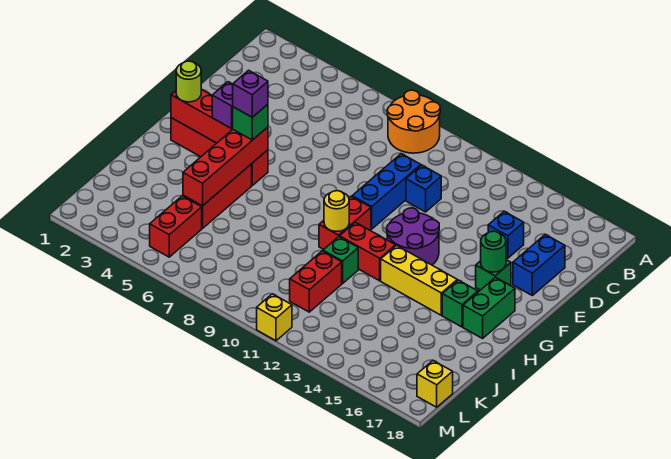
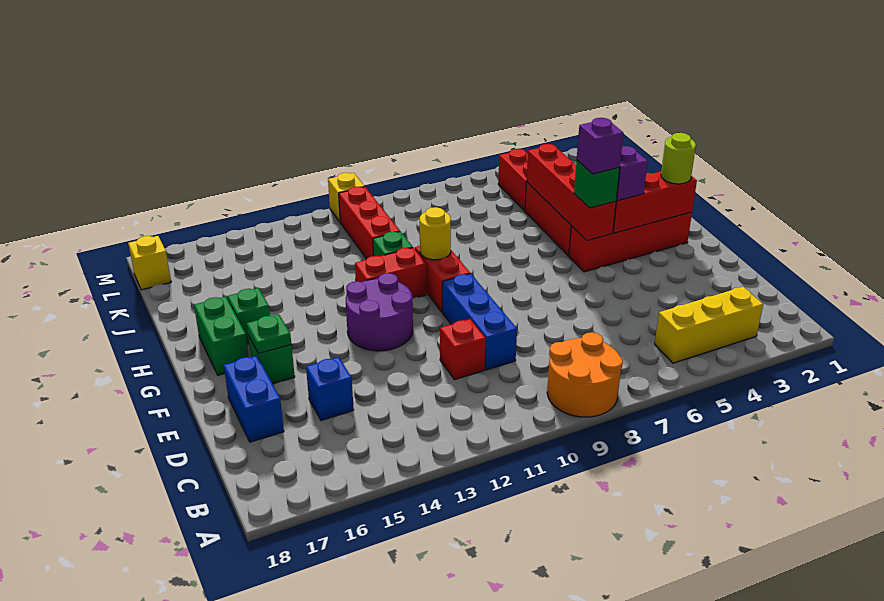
blue brick D11 level 1 -> red brick D11 level 1
green round brick F16 level 2 -> green plate F16 level 2
yellow brick H13:H15 level 1 -> yellow brick B3:B5 level 1
red brick J11:K11 level 1 -> red brick J11:L11 level 1

